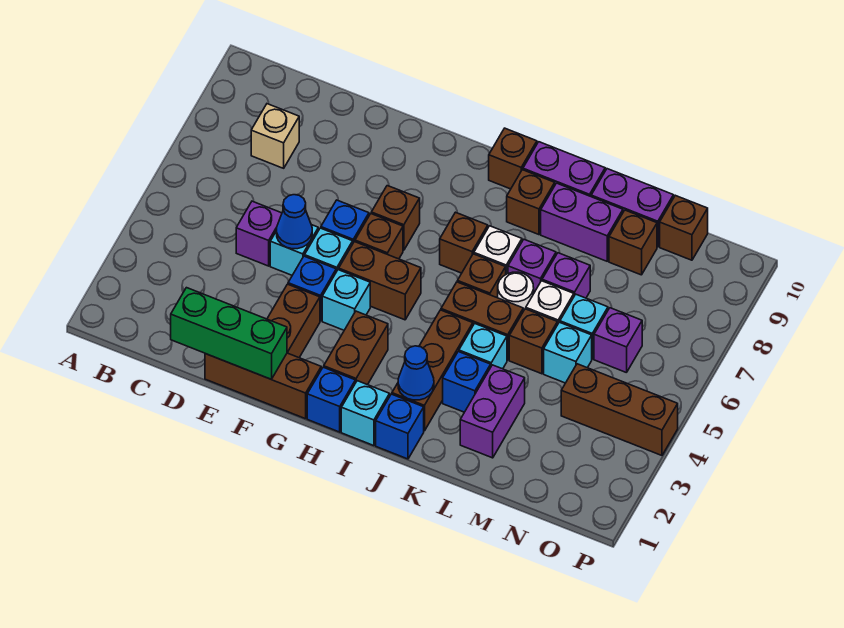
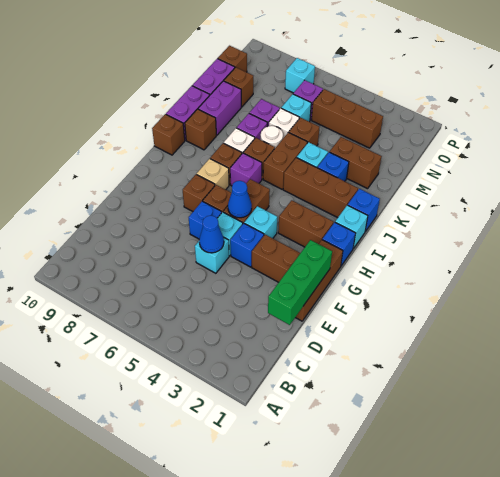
tan brick C8 level 1 -> tan brick H7 level 1
purple brick D5 level 1 -> purple brick I6 level 1
blue cone J2 level 2 -> blue cone G5 level 2
purple brick L2:L3 level 1 -> brown brick L2:L3 level 1
cyan brick M5 level 1 -> cyan brick O7 level 1
brown brick N4:P4 level 1 -> brown brick N3:N5 level 1

